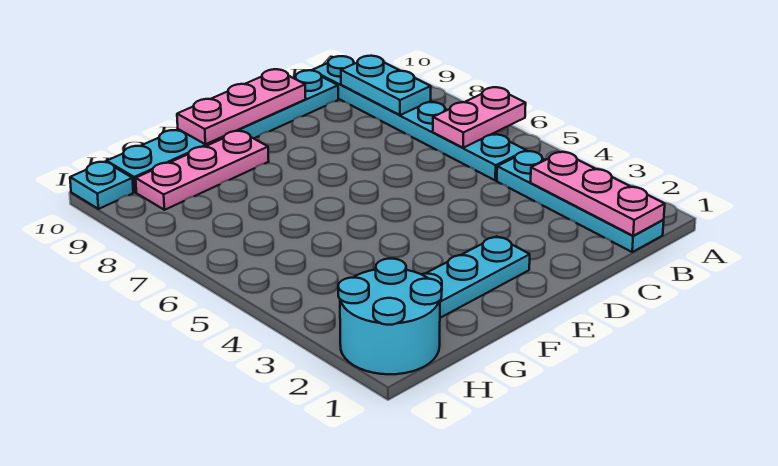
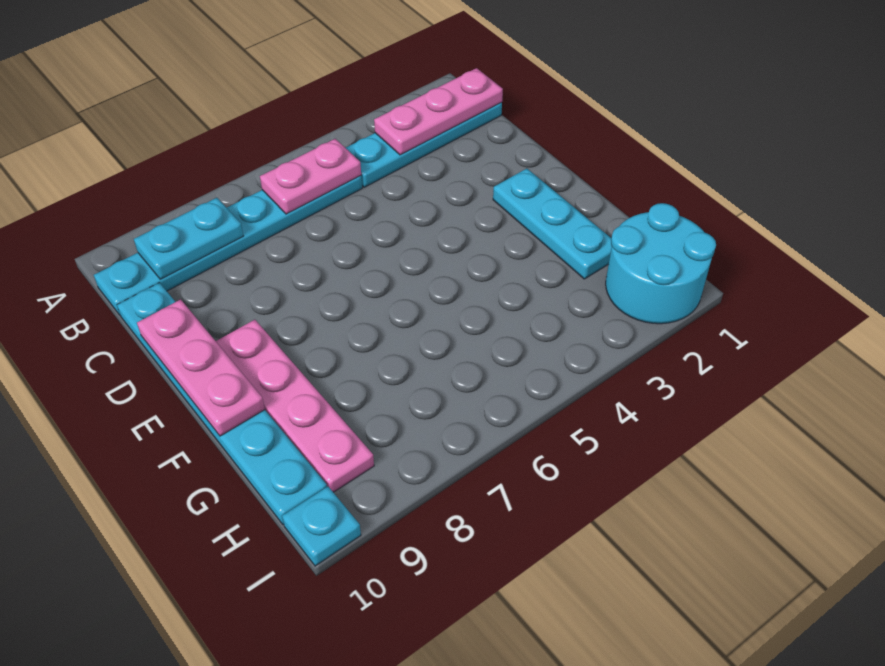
pink plate A6:B6 level 2 -> pink plate B5:B6 level 2
pink plate F9:H9 level 1 -> pink plate E9:H9 level 1

